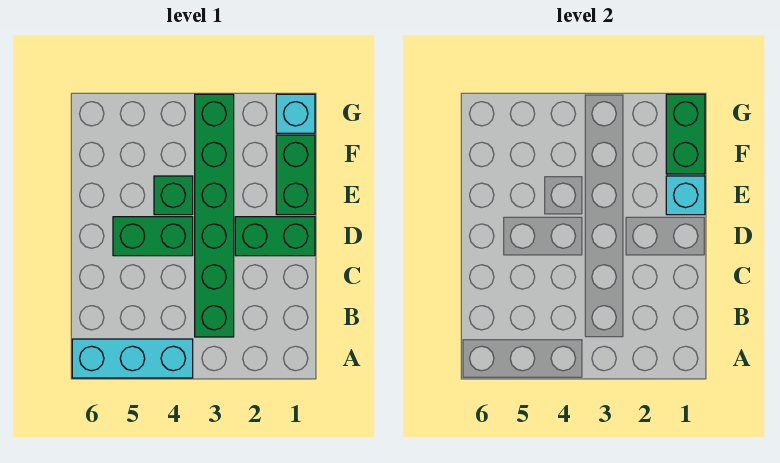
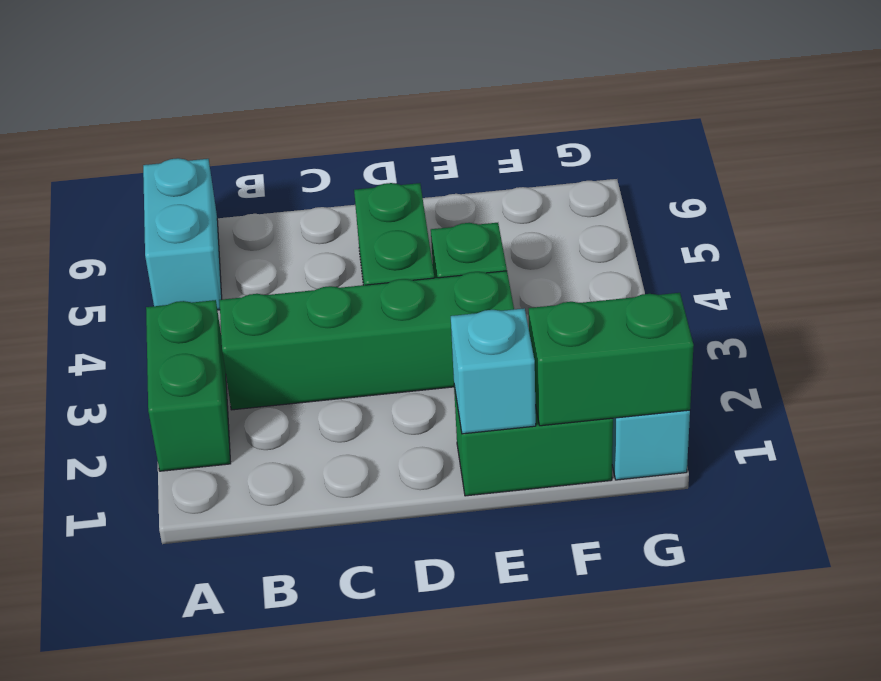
cyan brick A4:A6 level 1 -> cyan brick A5:A6 level 1
green brick B3:G3 level 1 -> green brick B3:E3 level 1
green brick D1:D2 level 1 -> green brick A2:A3 level 1

